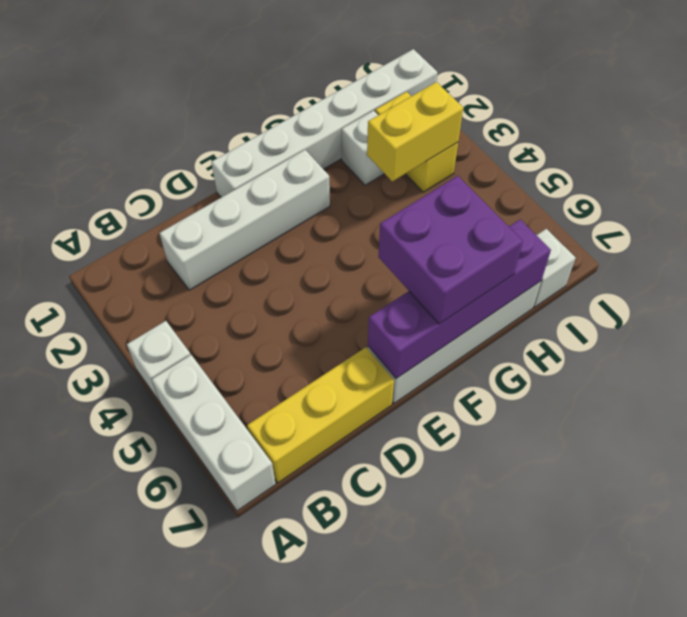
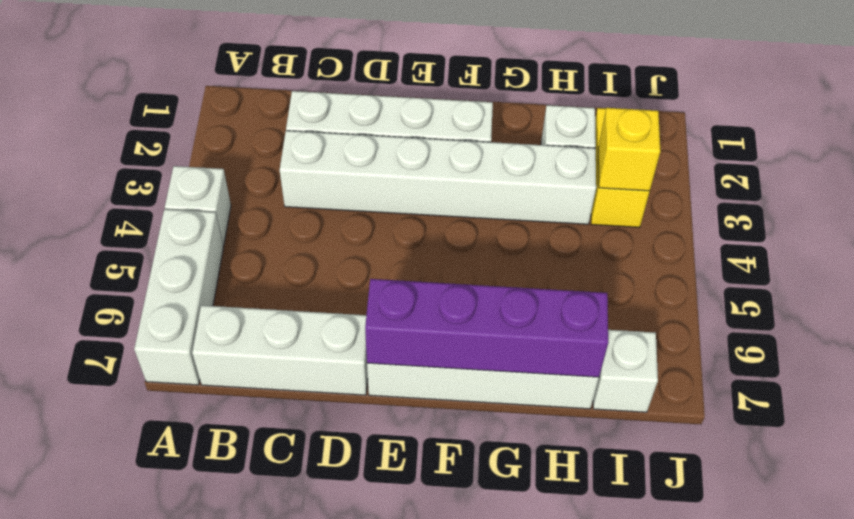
yellow brick B7:D7 level 1 -> white brick B7:D7 level 1
white brick E1:J1 level 1 -> white brick C3:H3 level 1
purple brick F6:G7 level 3 -> none
yellow brick H3:I3 level 2 -> yellow brick I3 level 2

